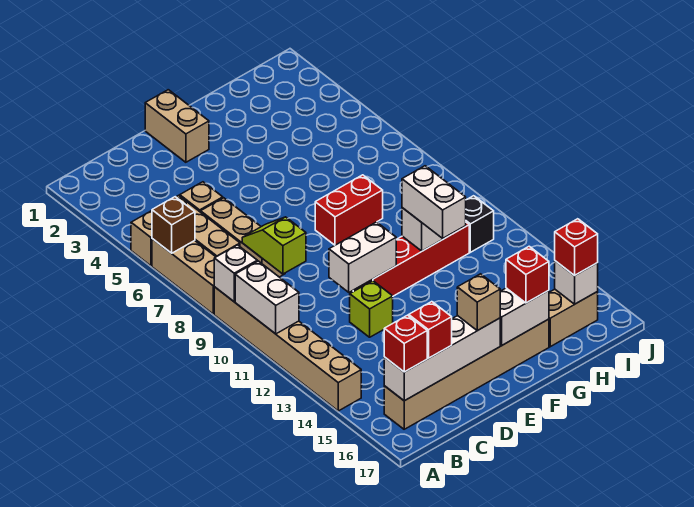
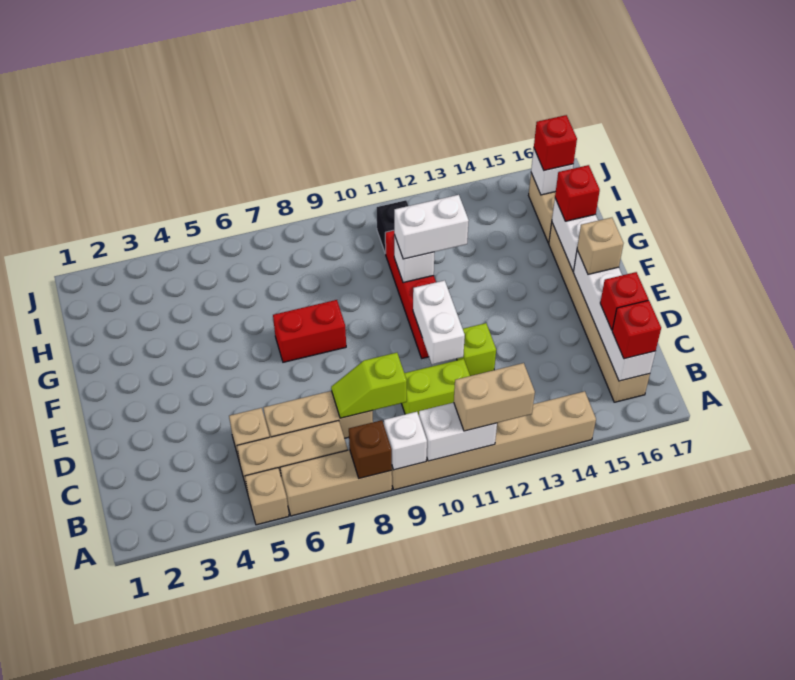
brown brick A6 level 2 -> brown brick A8 level 2
none -> lime brick C10:C11 level 1
tan brick E1:E2 level 1 -> tan brick A11:A12 level 3
red brick F8:G8 level 1 -> red brick F7:F8 level 1

